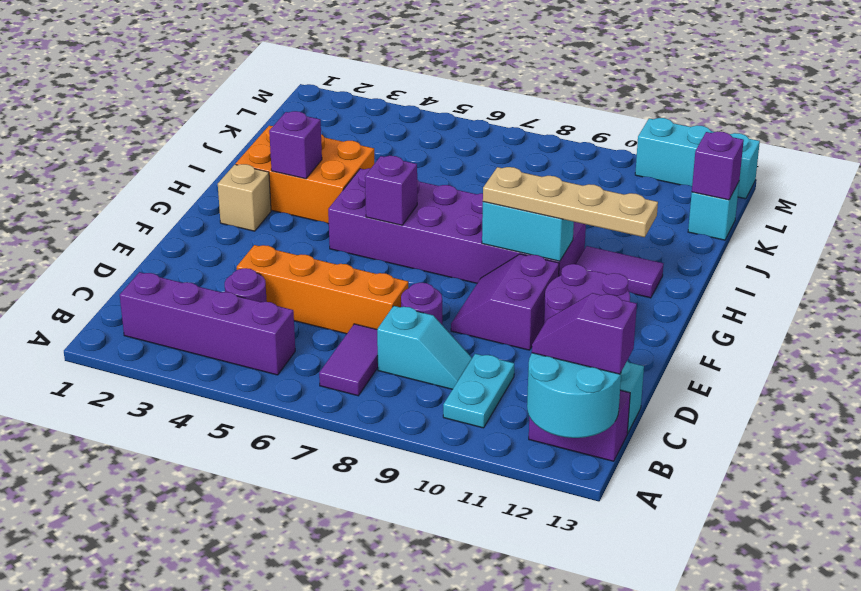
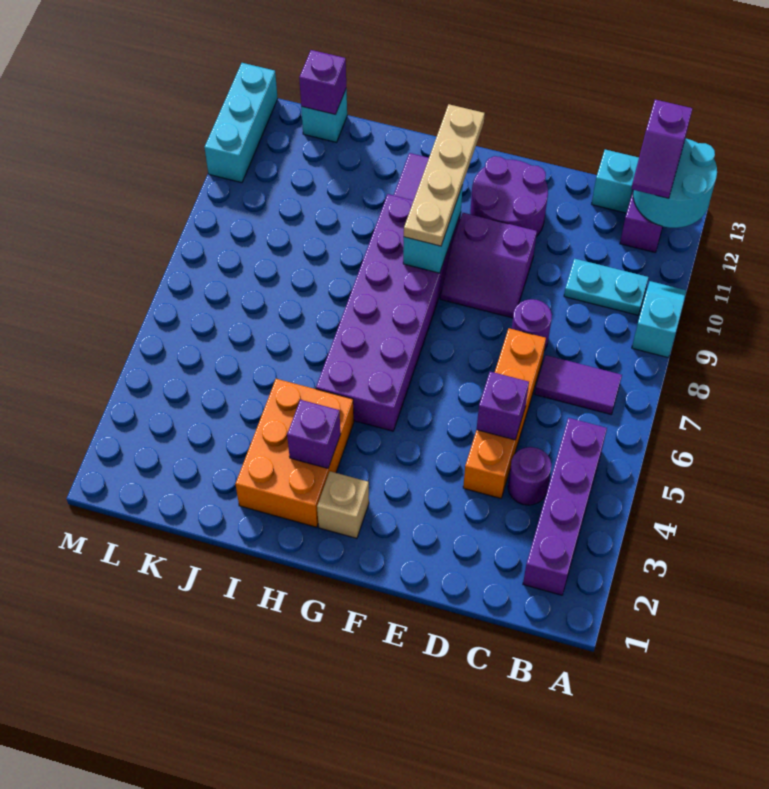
cyan slope C8:C9 level 1 top 8 -> cyan slope A9:A10 level 1 top 9
purple brick G6 level 2 -> purple brick D5 level 2

